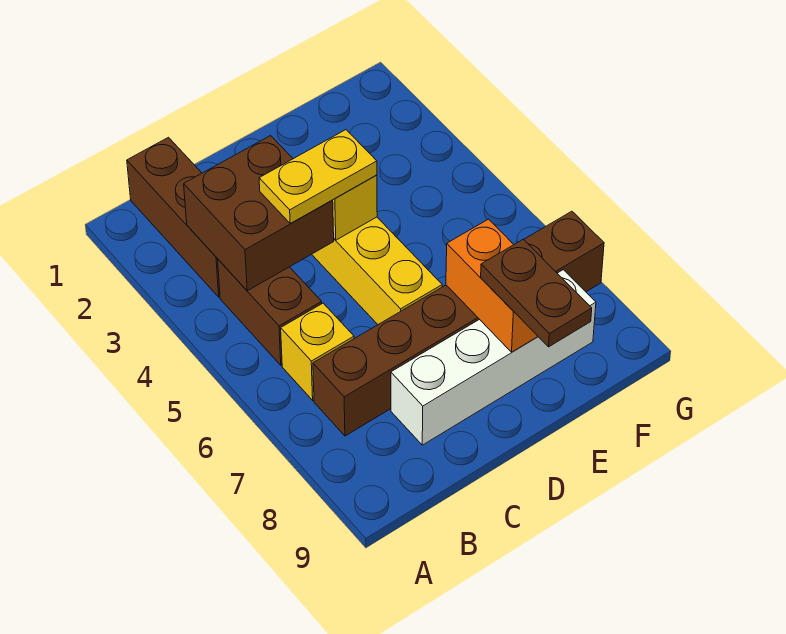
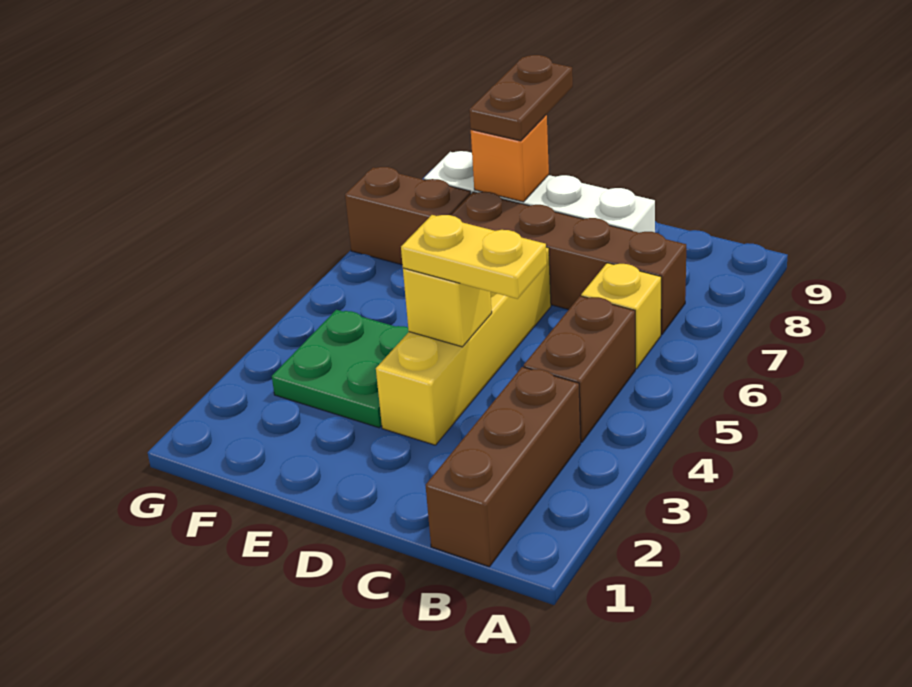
brown brick B3:C4 level 2 -> none
none -> green plate E3:F4 level 1
orange brick E7:E8 level 2 -> orange brick E8 level 2

